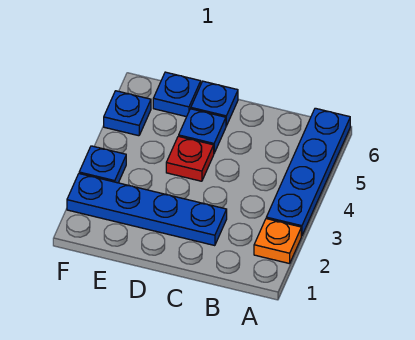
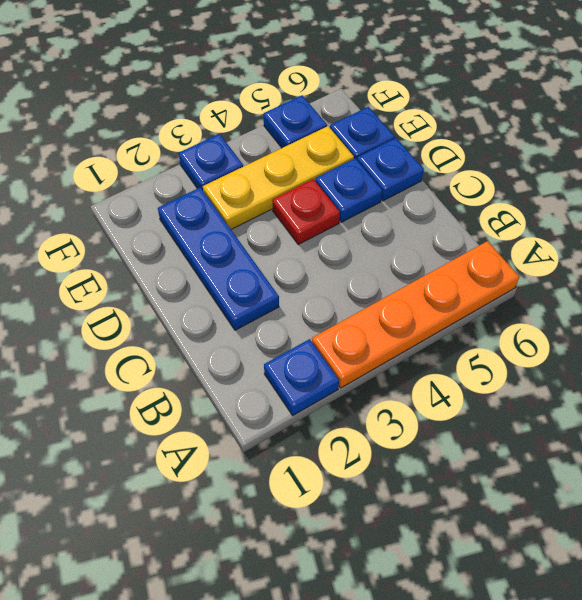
orange plate A2 level 1 -> blue plate A2 level 1
blue plate A3:A6 level 1 -> orange plate A3:A6 level 1
blue plate C2:F2 level 1 -> blue plate C2:E2 level 1
none -> yellow plate E3:E5 level 1

